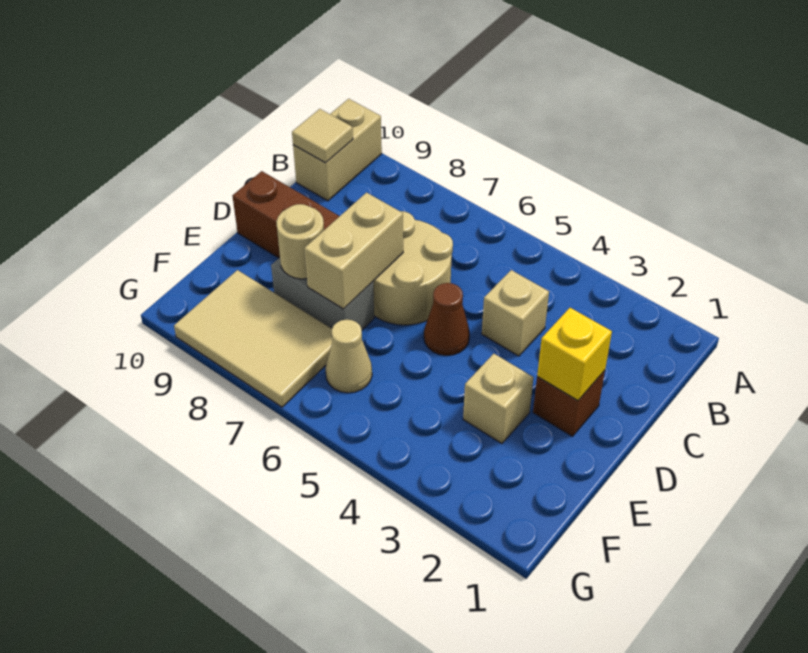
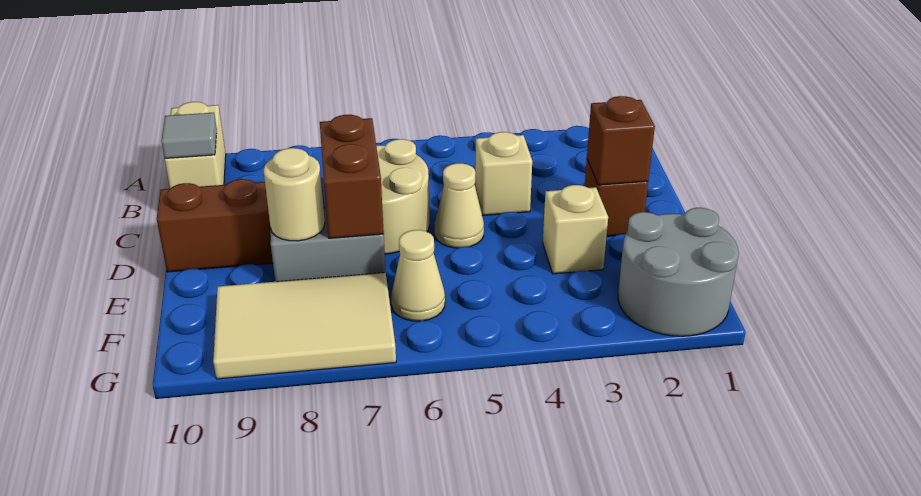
tan tile B10 level 2 -> grey tile B10 level 2
yellow brick D2 level 2 -> brown brick D2 level 2
brown cone D5 level 1 -> tan cone D5 level 1
tan brick D7:E7 level 2 -> brown brick D7:E7 level 2
none -> grey round brick F1:G2 level 1

